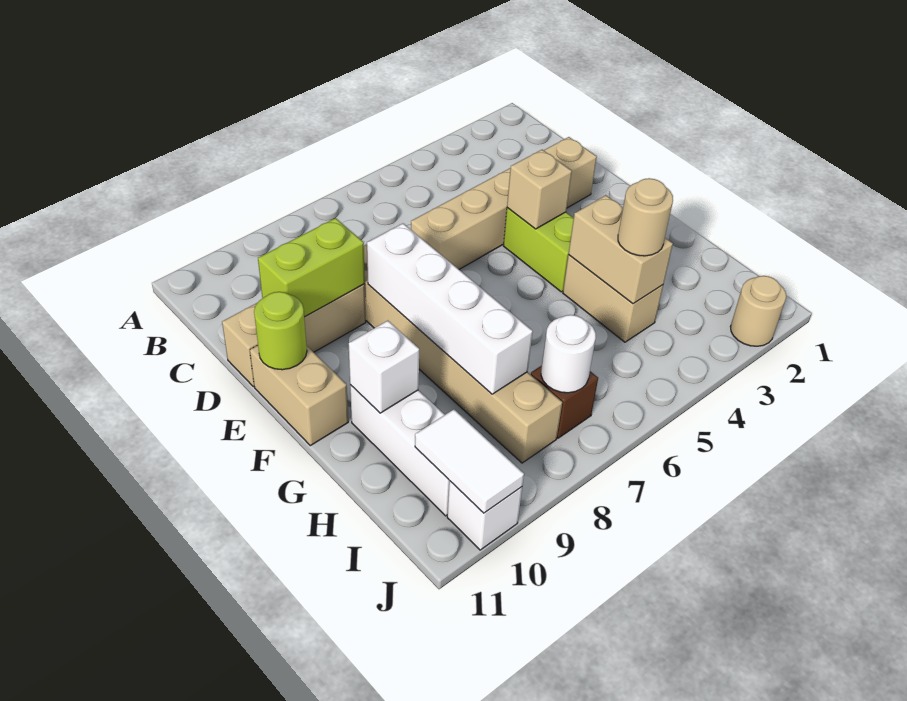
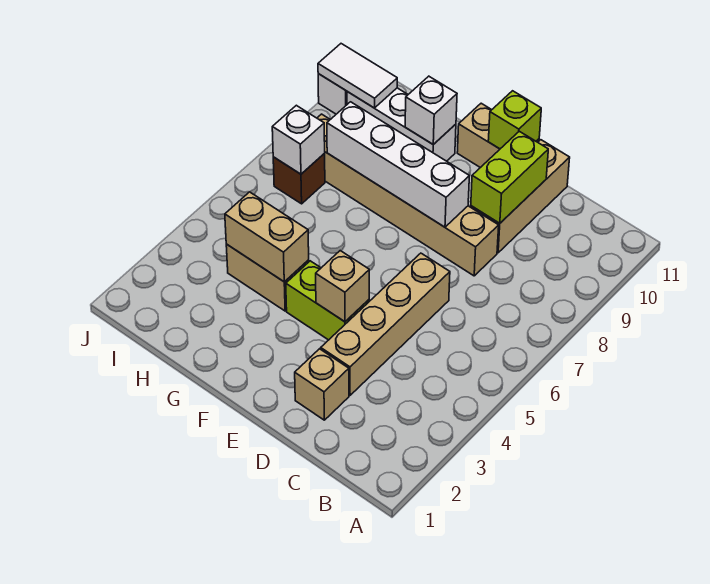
lime round brick E11 level 2 -> lime brick E11 level 2
tan round brick H4 level 3 -> none
white round brick I7 level 2 -> white brick I7 level 2
tan round brick J2 level 1 -> none

